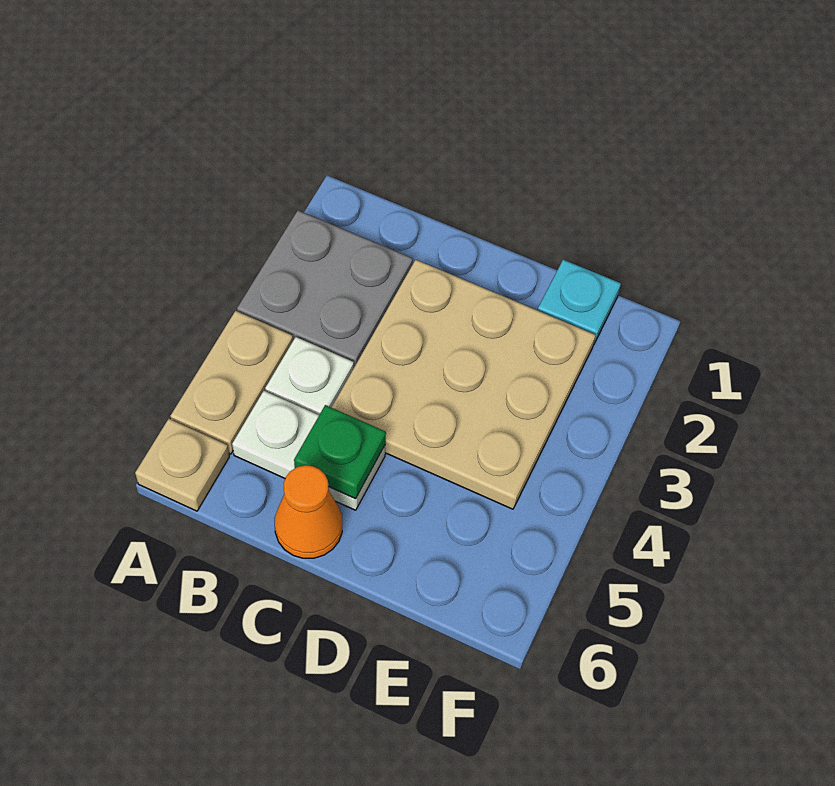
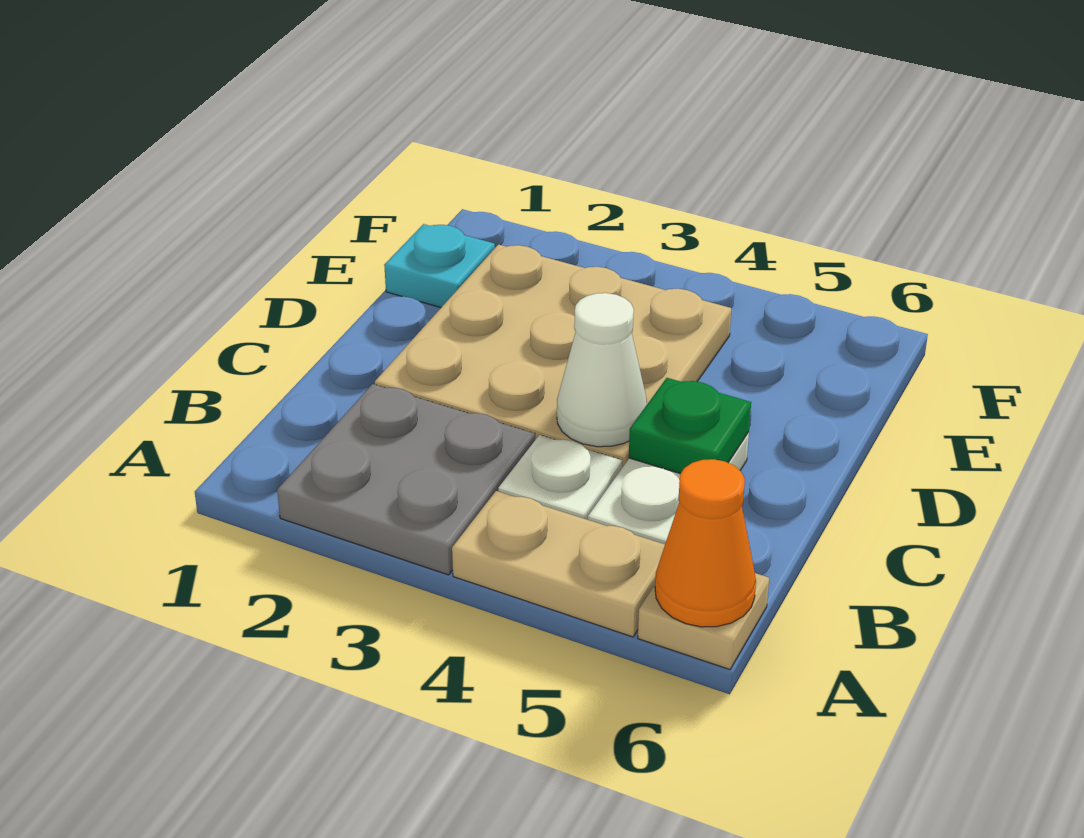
none -> white cone C4 level 2
orange cone C6 level 1 -> orange cone A6 level 2

